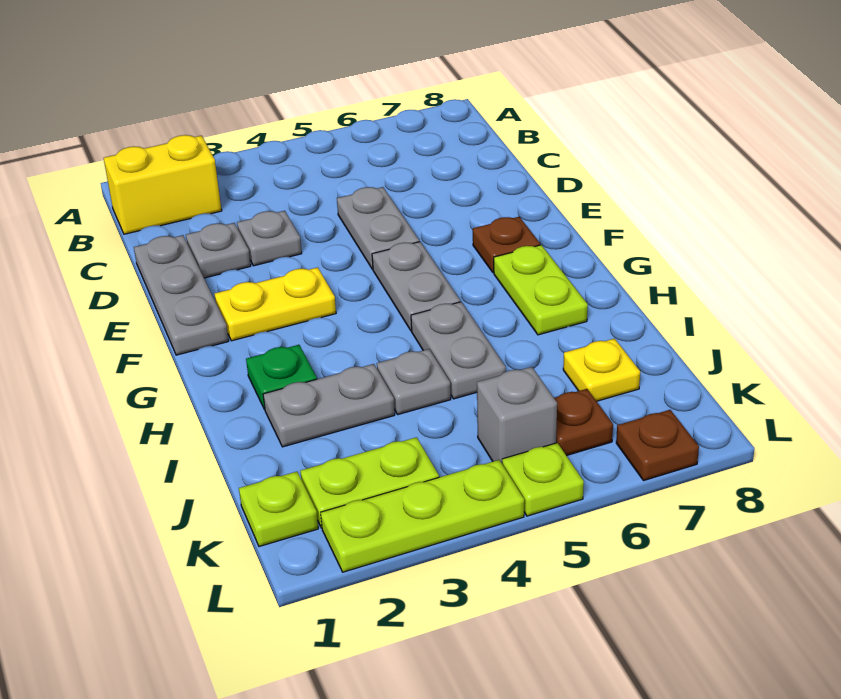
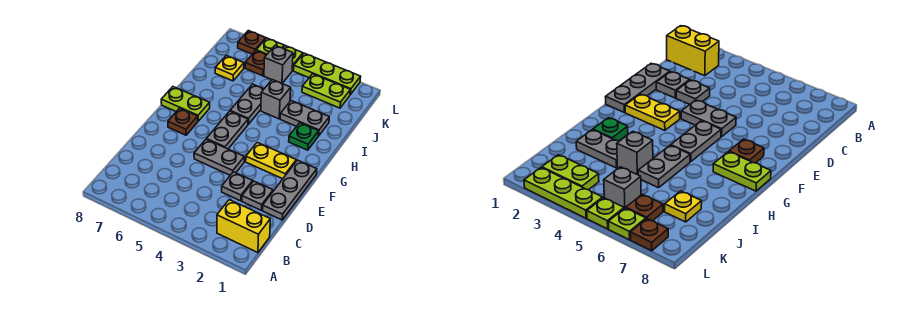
grey plate D5:E5 level 1 -> grey plate E4:E5 level 1
lime plate G7:H7 level 1 -> lime plate G7:G8 level 1
grey plate I4 level 1 -> grey brick I4 level 1
lime plate K1 level 1 -> lime plate L6 level 1

